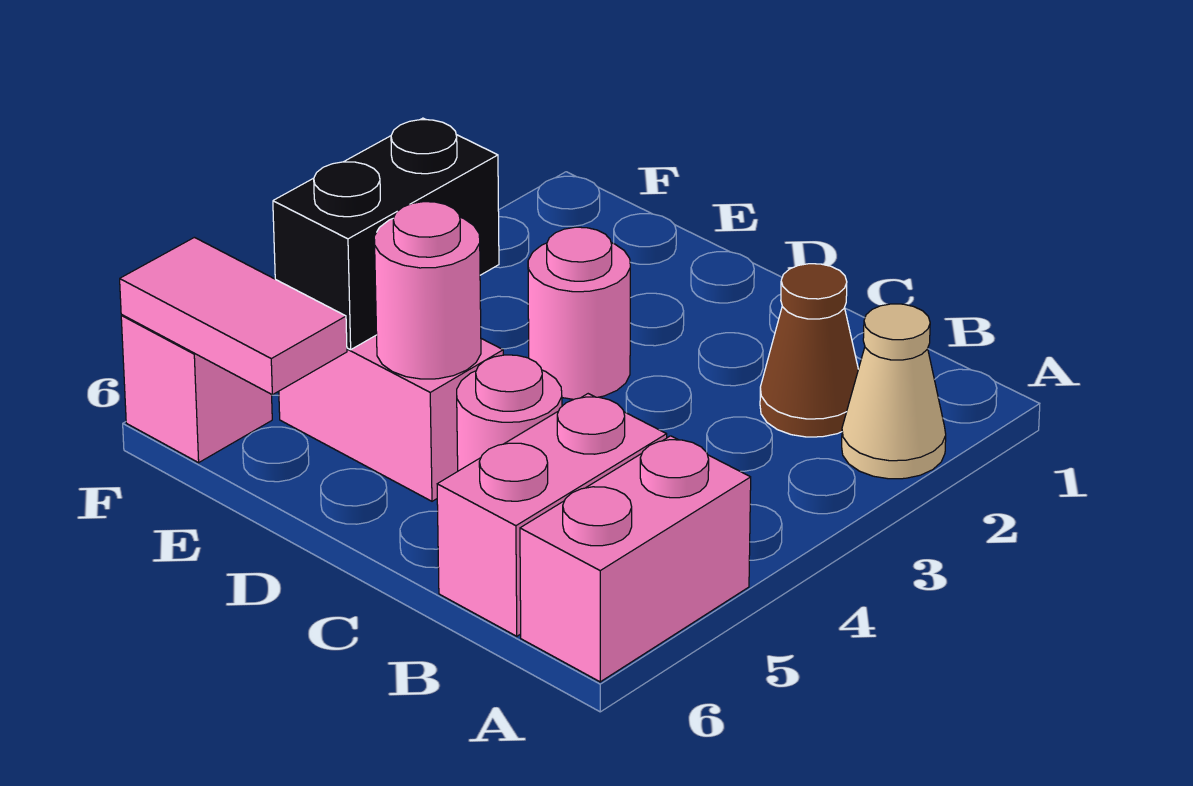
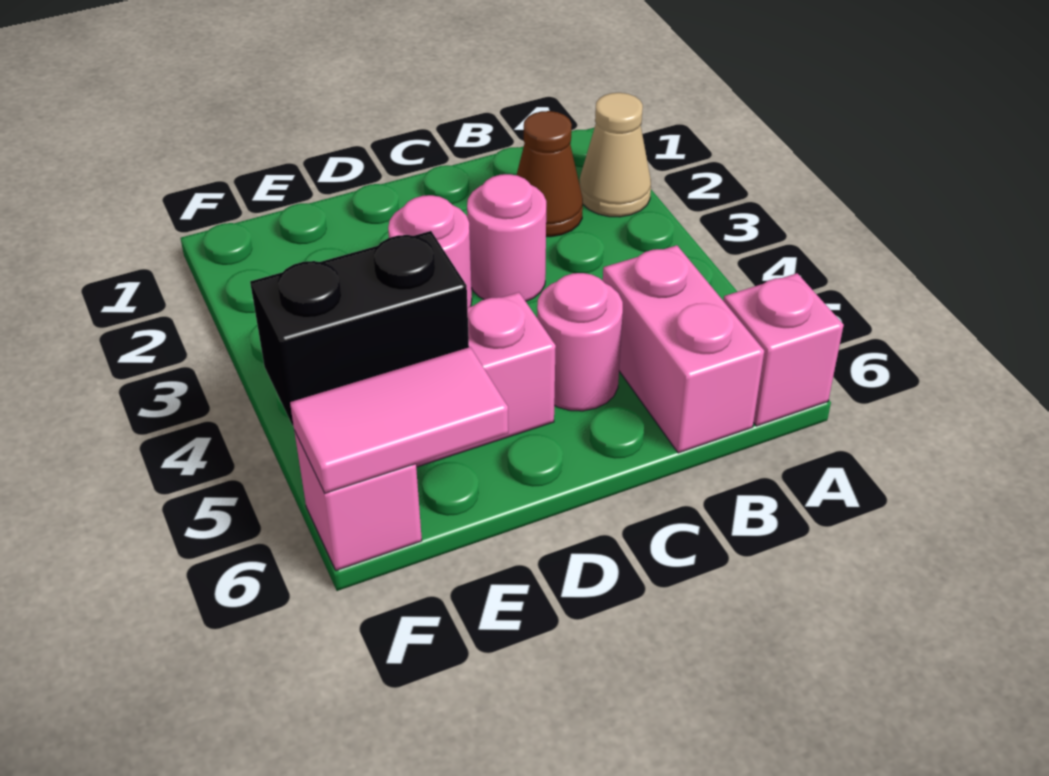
pink brick A5:A6 level 1 -> pink brick A6 level 1
pink round brick D5 level 2 -> pink round brick C3 level 1
black brick E4:E5 level 2 -> black brick E5:F5 level 2

